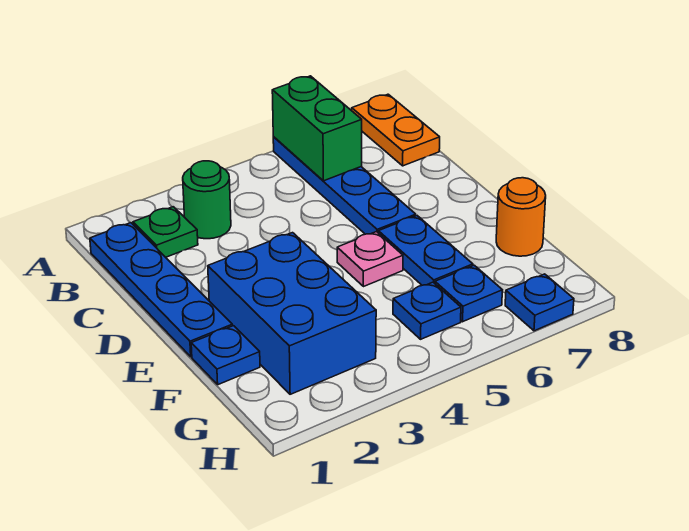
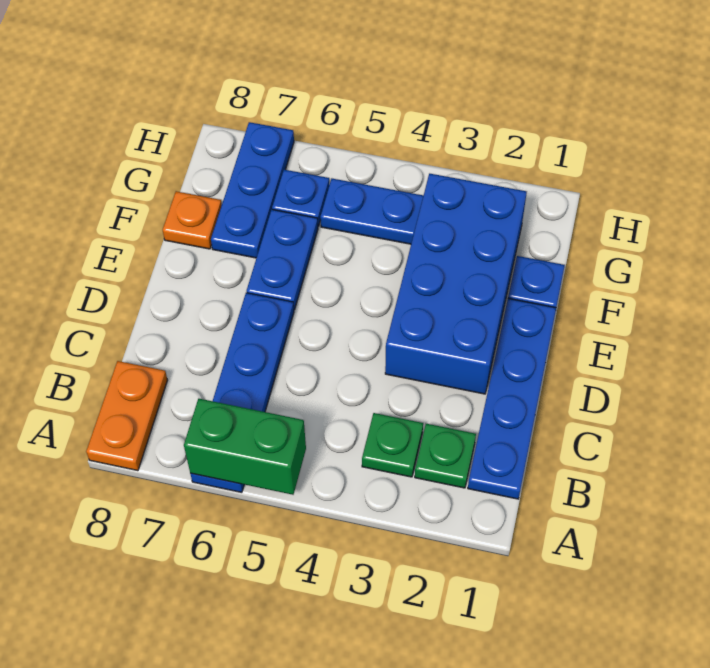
green brick A6:B6 level 2 -> green brick A5:A6 level 2
green round brick B3 level 1 -> green plate B3 level 1
blue brick E2:G3 level 1 -> blue brick D2:G3 level 1
pink plate E5 level 1 -> none
orange round brick F8 level 1 -> orange plate F8 level 1
blue plate G5 level 1 -> blue plate G4:G5 level 1
blue plate H7 level 1 -> blue plate F7:H7 level 1

